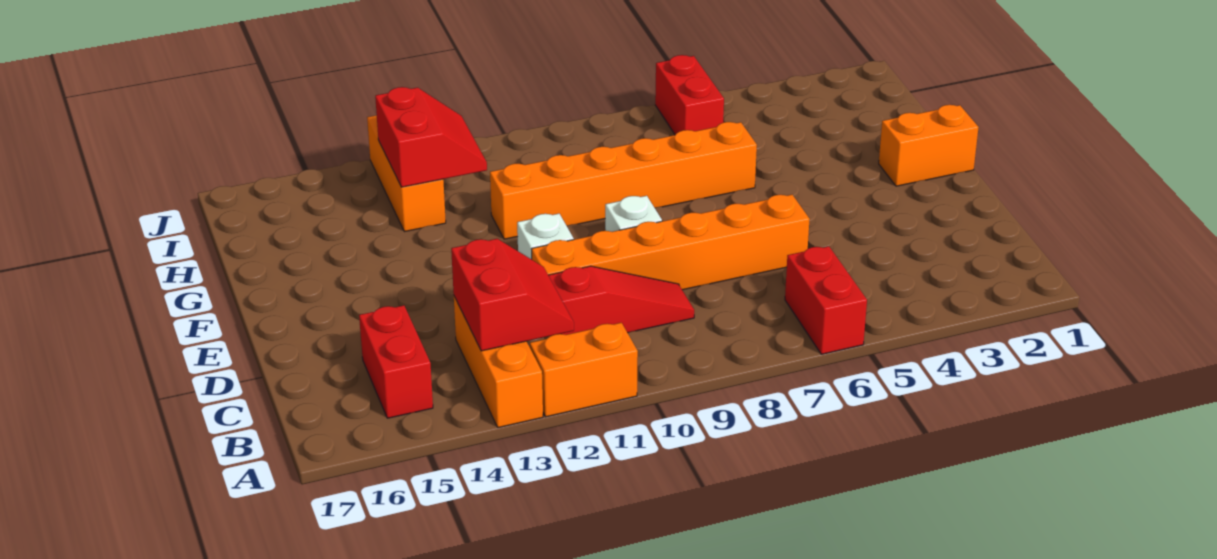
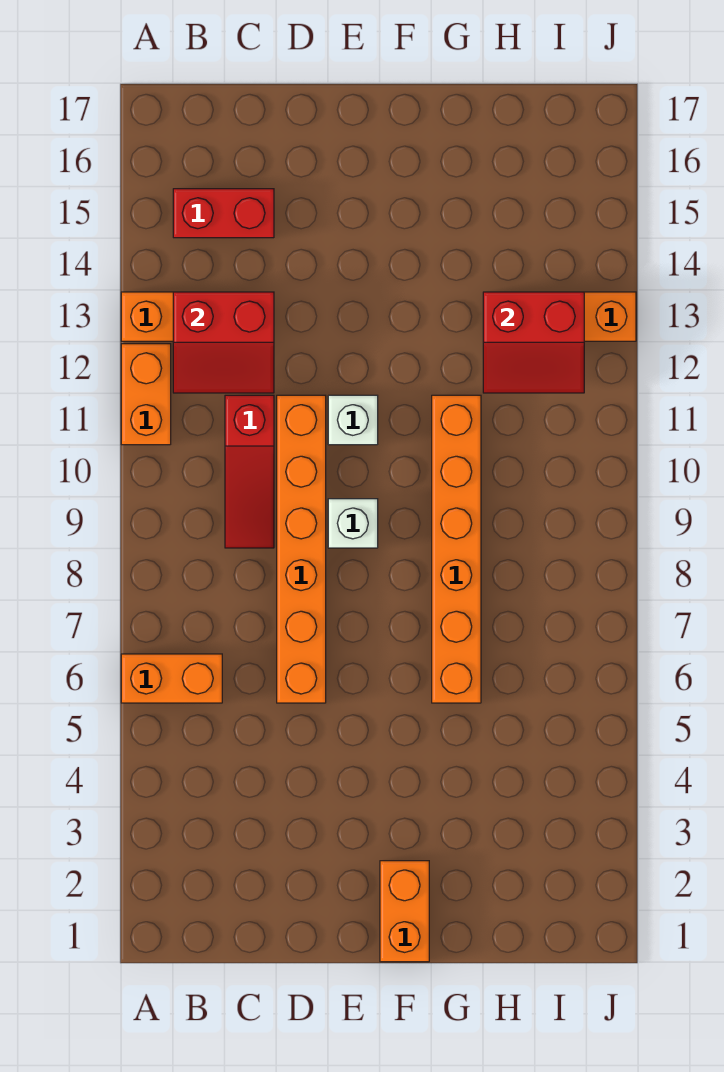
red brick A6:B6 level 1 -> orange brick A6:B6 level 1
red brick I6:J6 level 1 -> none

